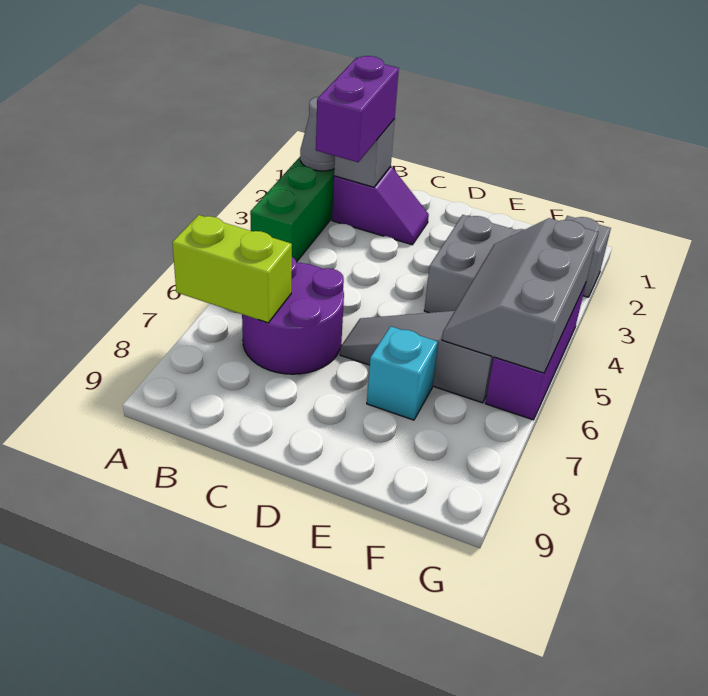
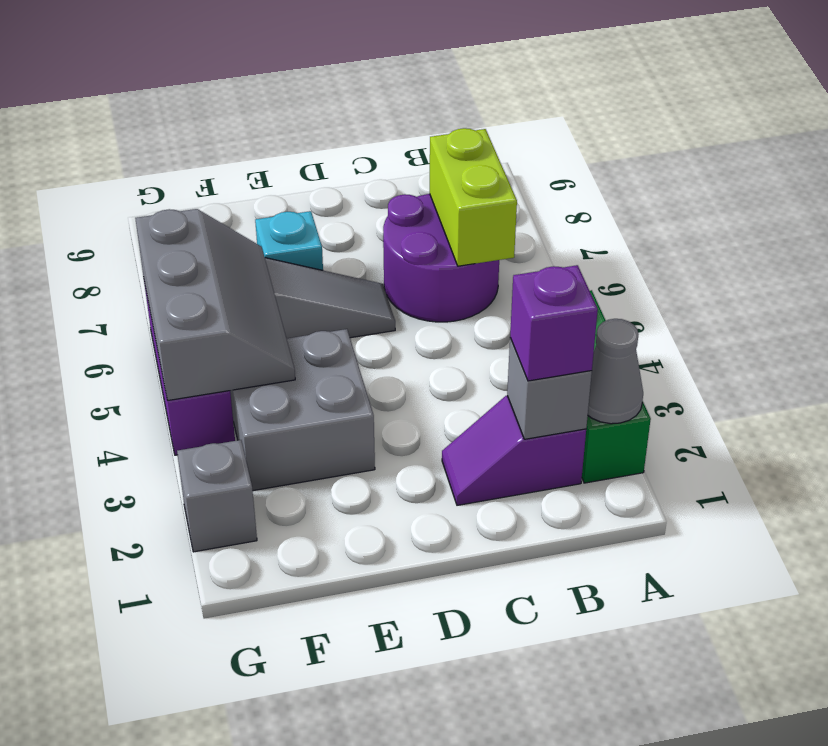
lime brick A7:B7 level 2 -> lime brick B6:B7 level 2
purple brick B2:B3 level 3 -> purple brick B2 level 3

